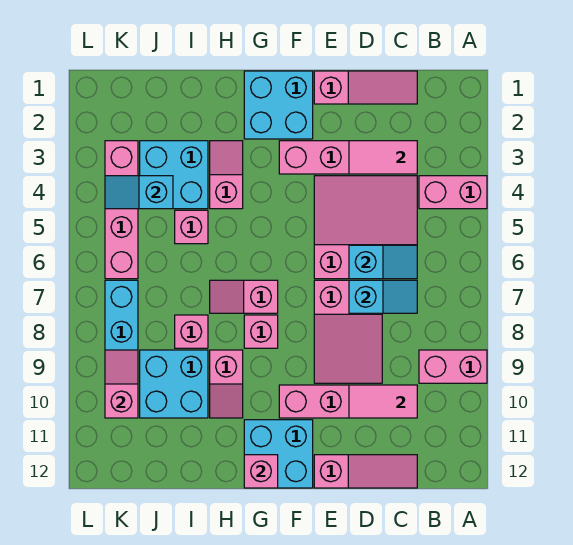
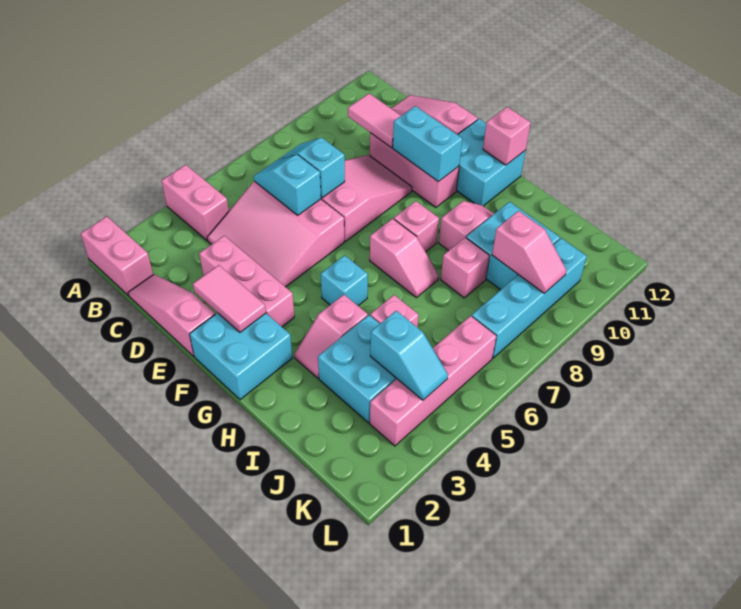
pink brick A9:B9 level 1 -> pink brick A1:B1 level 1
pink tile C3:D3 level 2 -> pink tile E2:F2 level 2
none -> cyan brick E10:F10 level 2
none -> cyan brick G5 level 1
pink slope K9:K10 level 2 top 10 -> pink slope J9:K9 level 2 top J

